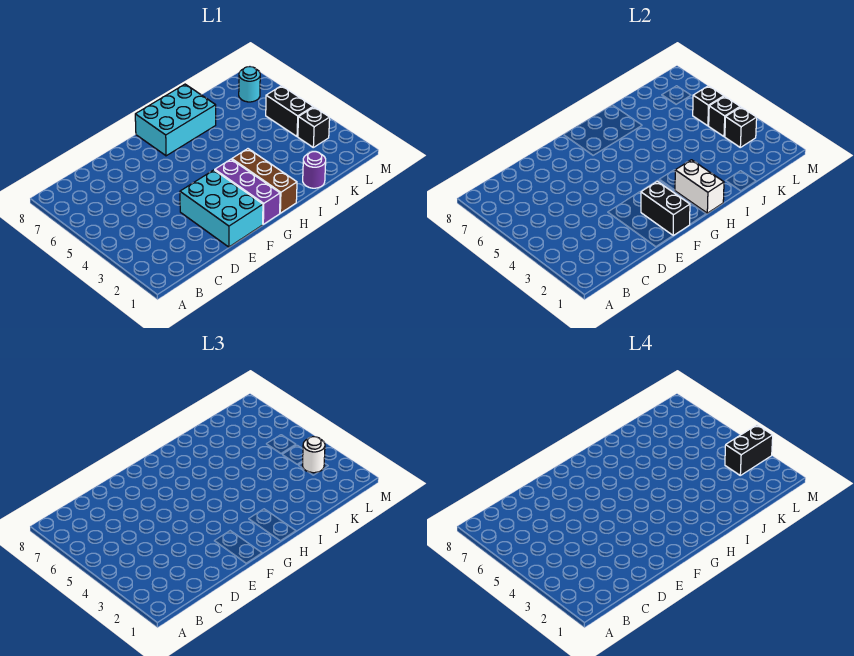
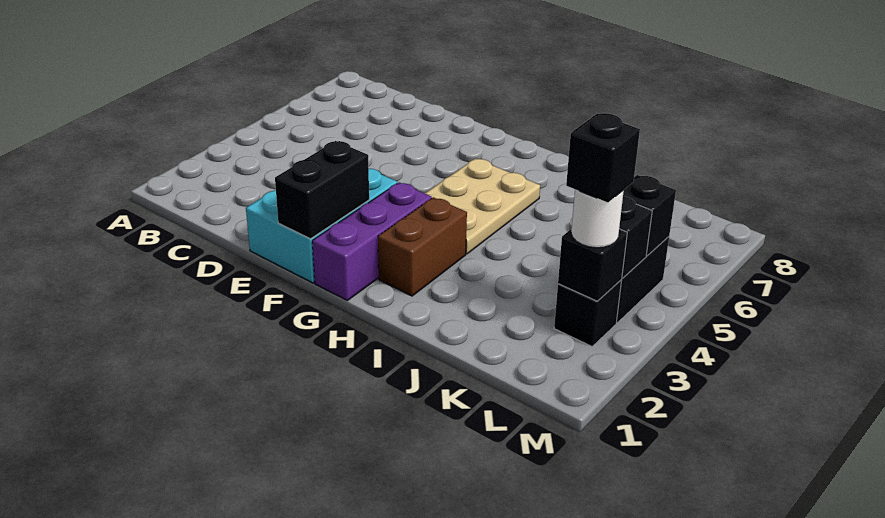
none -> tan plate G4:H6 level 1
cyan brick G7:I8 level 1 -> none
brown brick H1:H3 level 1 -> brown brick H2:H3 level 1
white brick H1:H2 level 2 -> none
purple round brick J1 level 1 -> none
black brick L3:M3 level 4 -> black brick L3 level 4
cyan round brick L7 level 1 -> none

